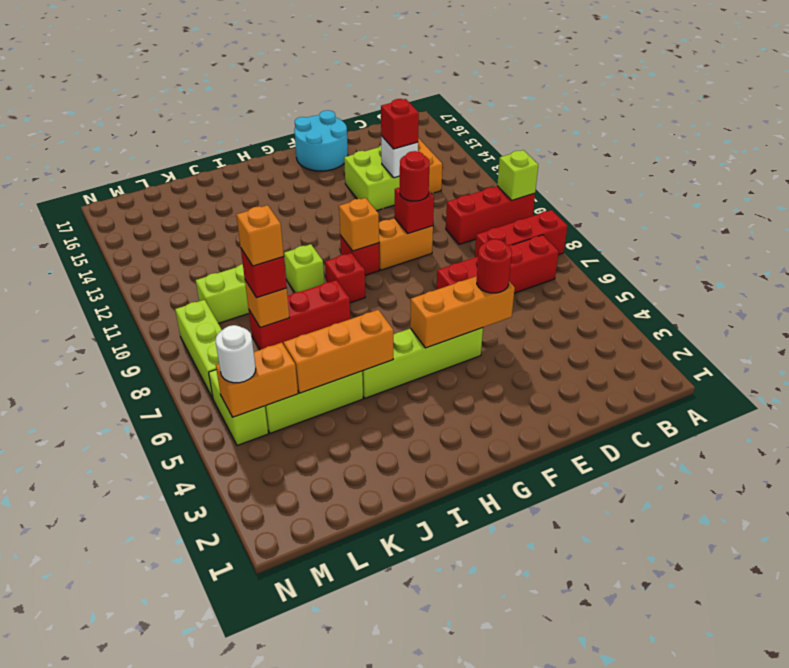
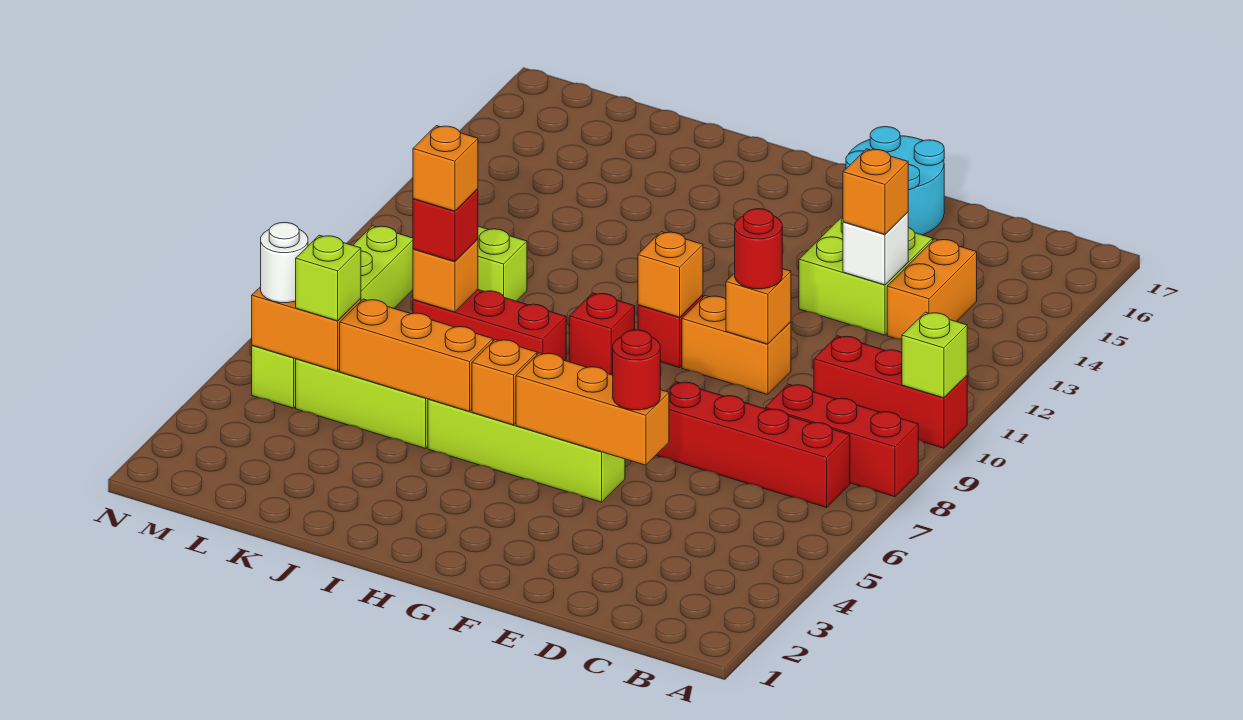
red brick D13 level 3 -> orange brick D13 level 3
red brick E10 level 2 -> orange brick E10 level 2
none -> orange brick H5 level 2
lime brick I10 level 1 -> lime brick L5 level 3

